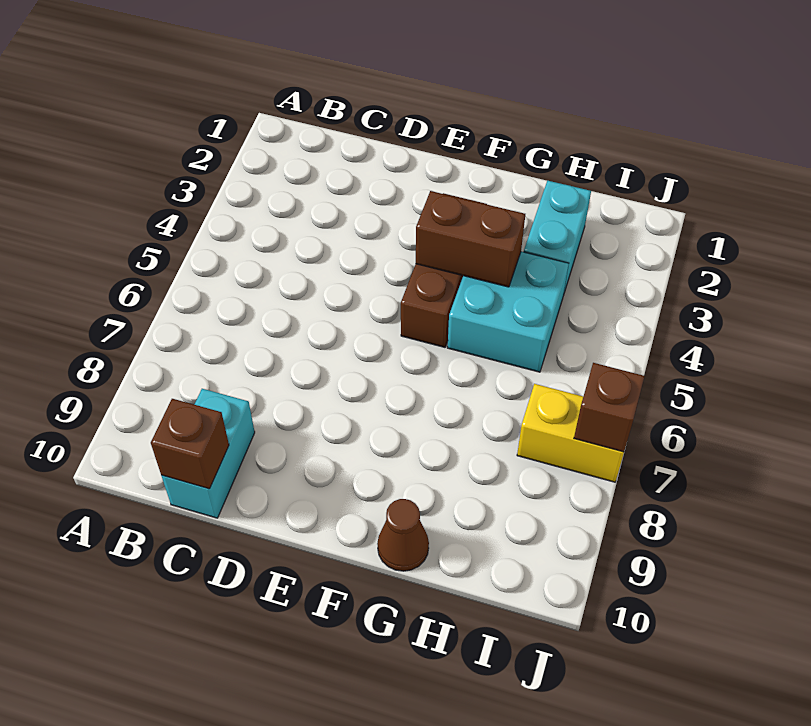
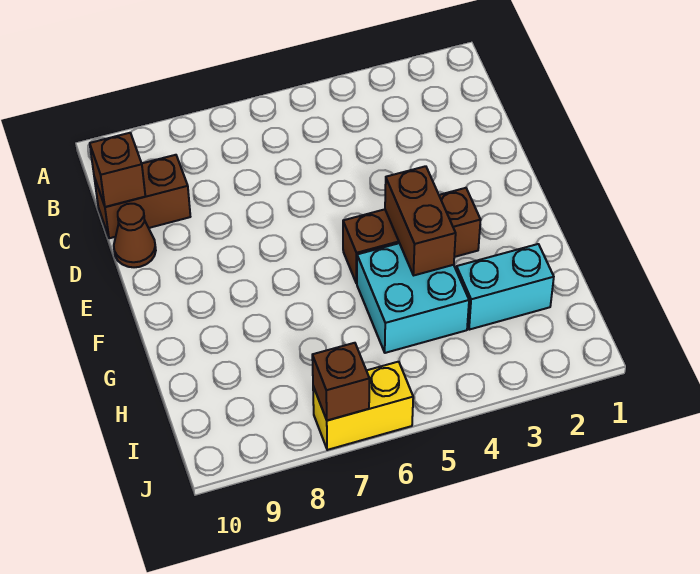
cyan brick C9:C10 level 1 -> brown brick C9:C10 level 1
brown cone G10 level 1 -> brown cone D10 level 1
yellow brick I7:J7 level 1 -> yellow brick J6:J7 level 1

